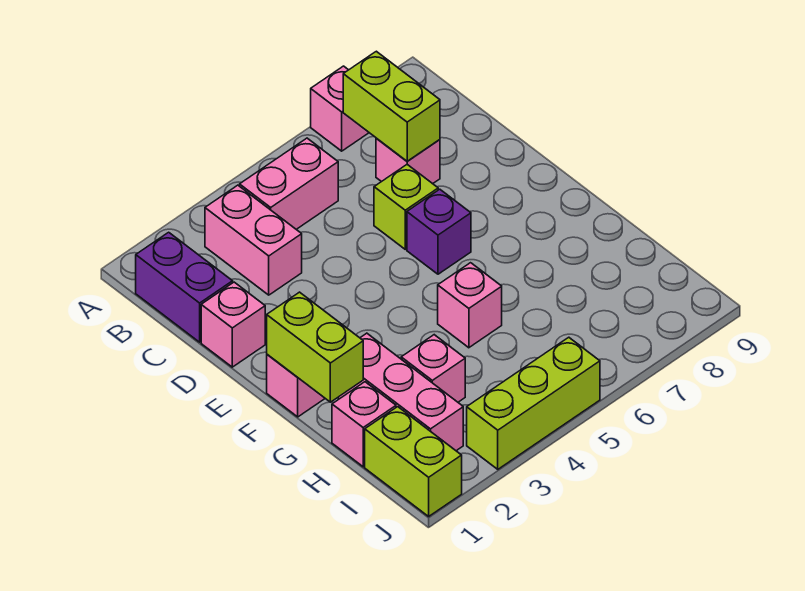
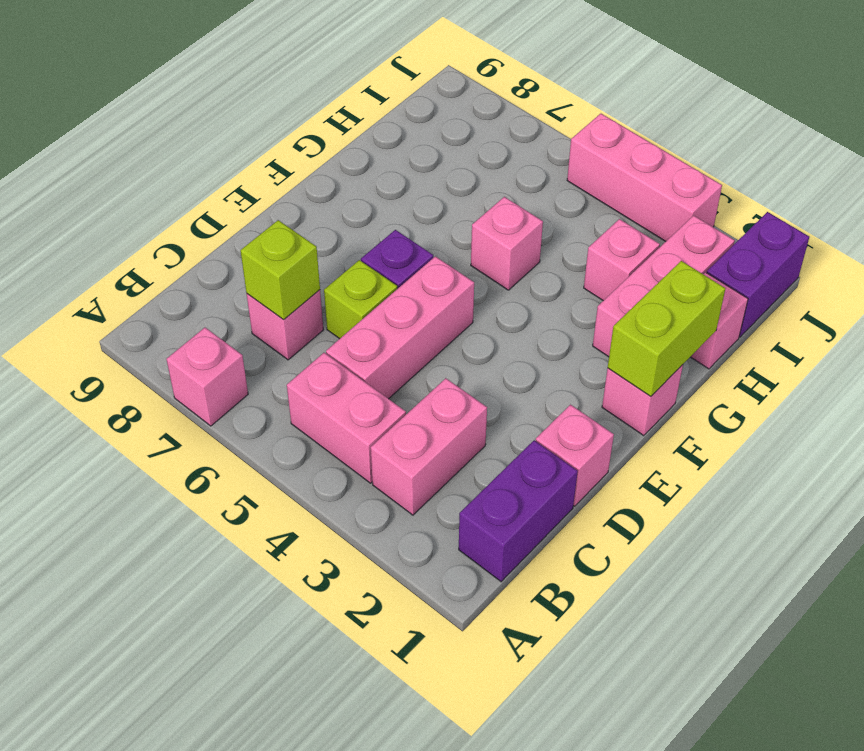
lime brick B7:C7 level 2 -> lime brick C7 level 2
none -> pink brick C5:E5 level 1
lime brick I1:J1 level 1 -> purple brick I1:J1 level 1
lime brick J3:J5 level 1 -> pink brick J3:J5 level 1

